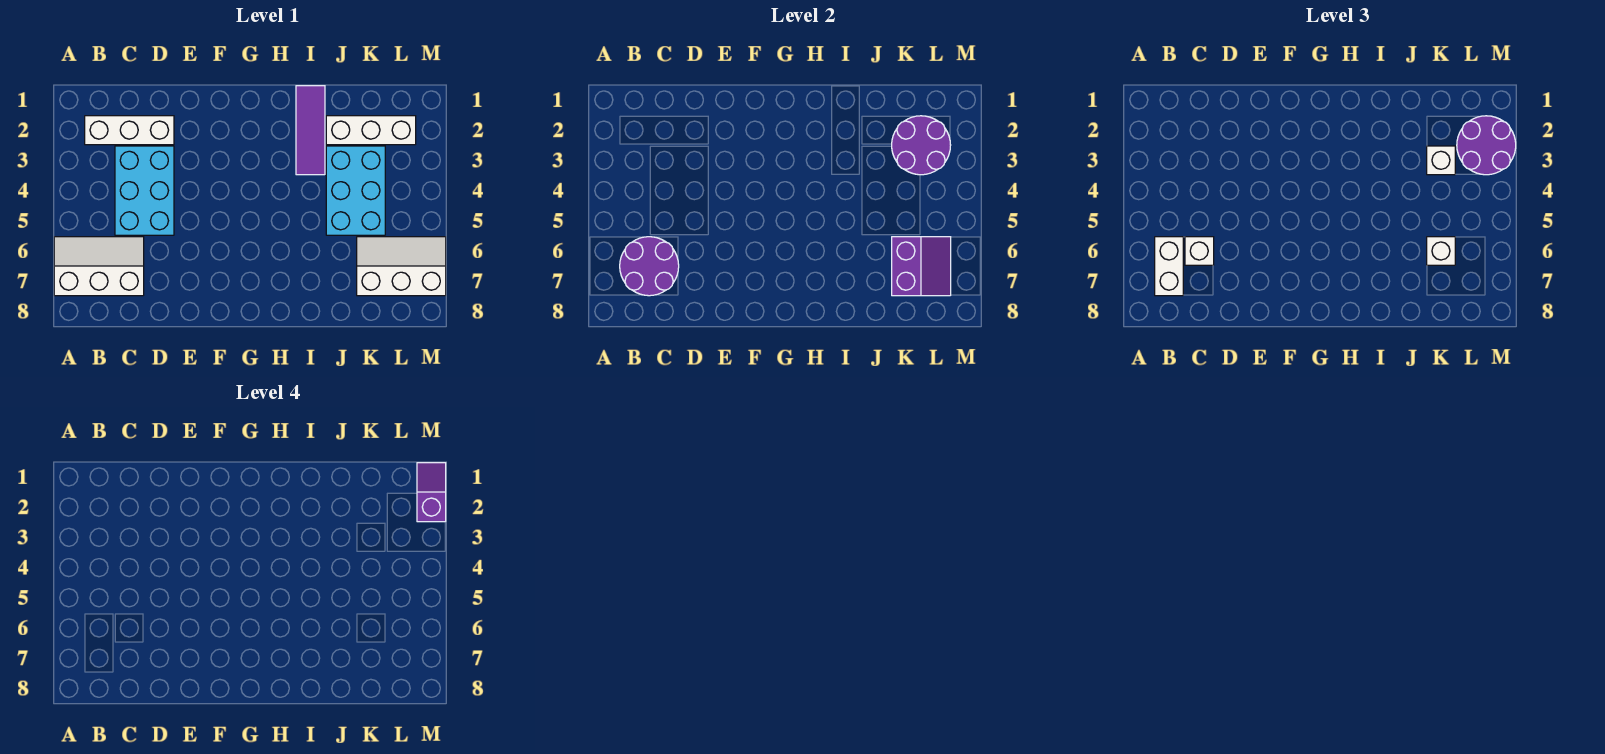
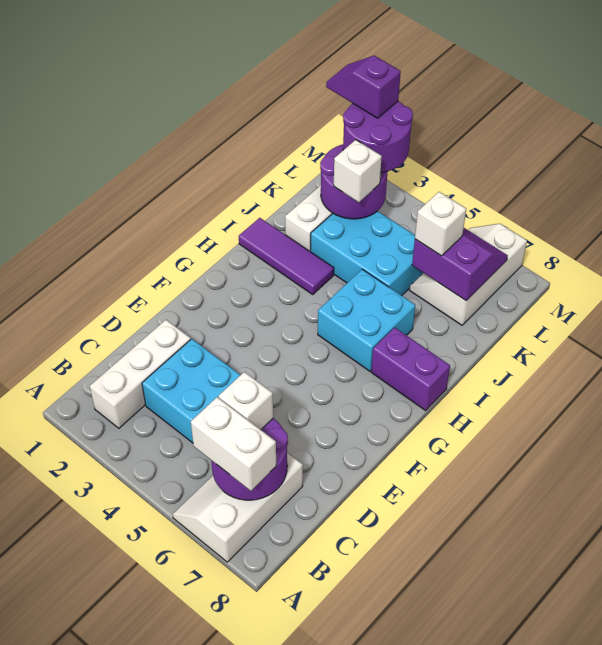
none -> cyan brick H5:I6 level 1
none -> purple brick H7:H8 level 1

